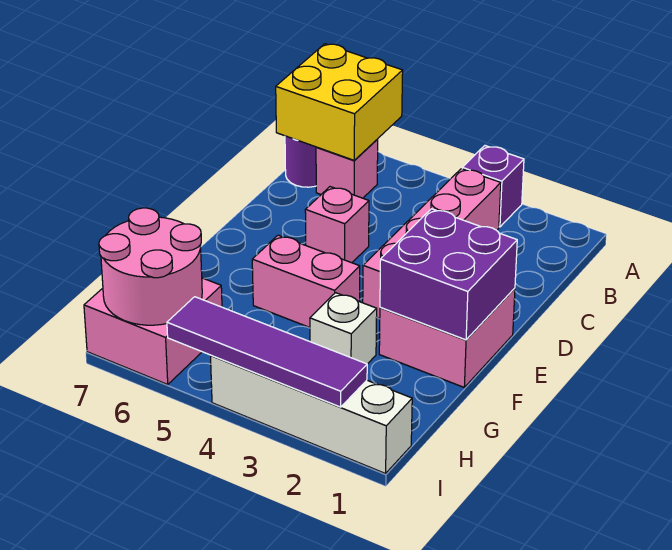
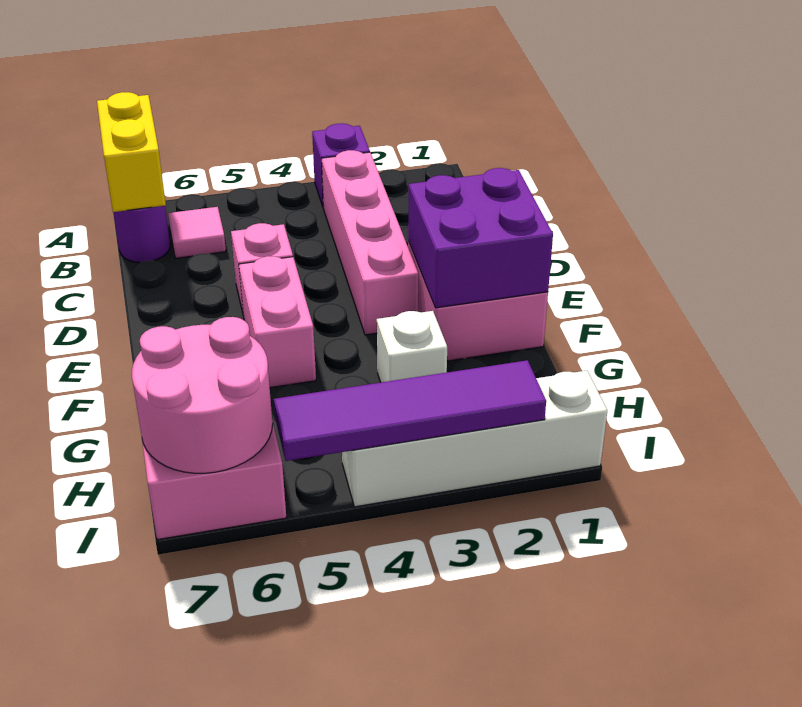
yellow brick A6:B7 level 2 -> yellow brick A7:B7 level 2
pink brick B6 level 1 -> pink tile B6 level 1
pink brick F4:F5 level 1 -> pink brick E5:F5 level 1

